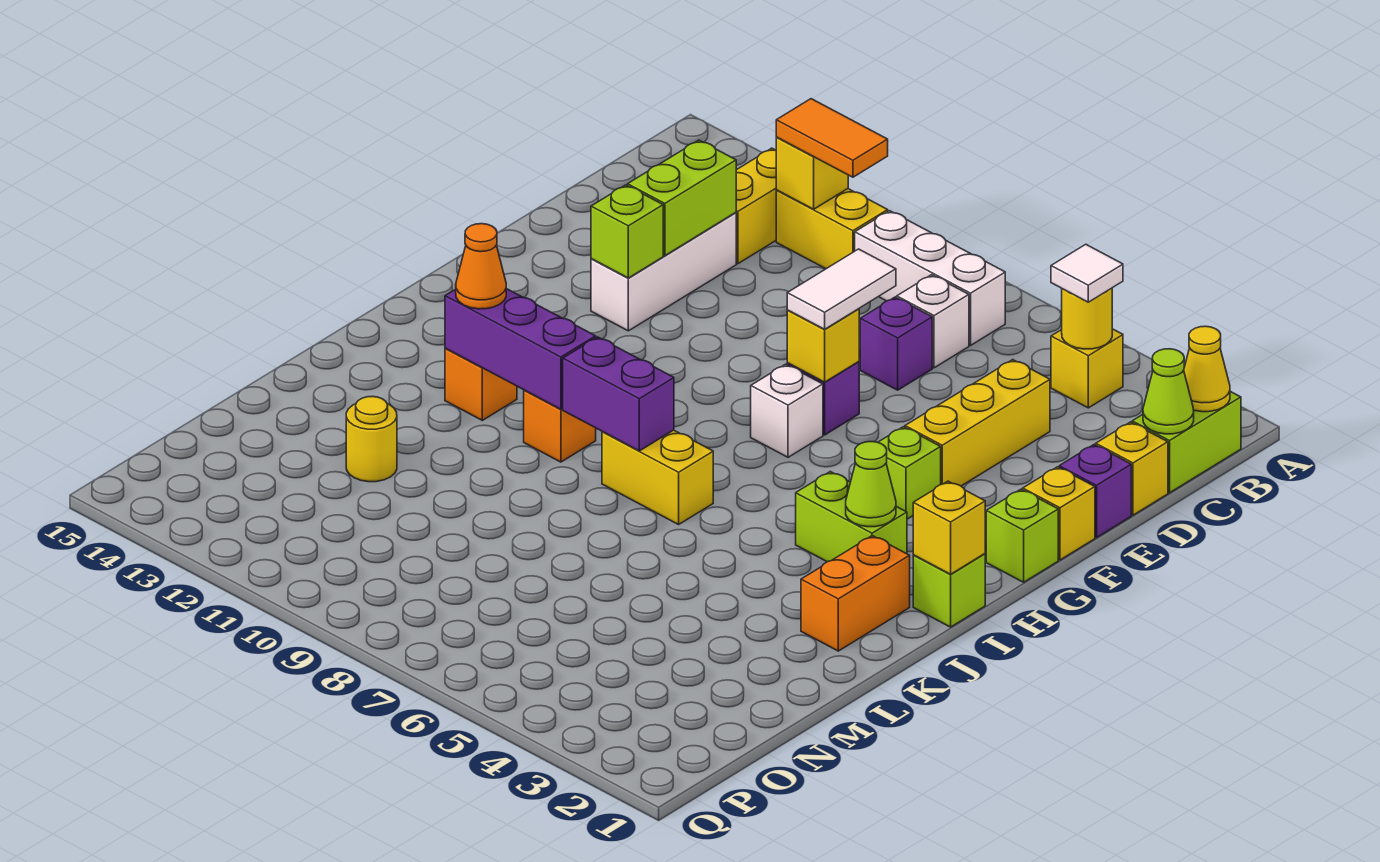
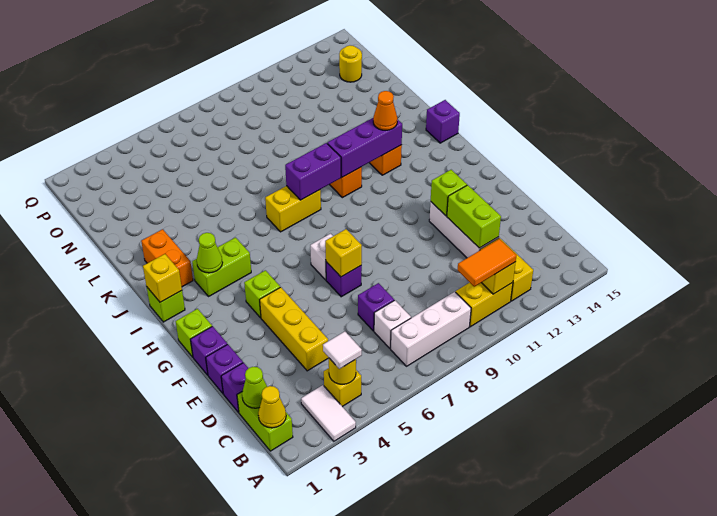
yellow brick D1 level 1 -> purple brick D1 level 1
white tile E7:F7 level 3 -> white tile A3:B3 level 1
yellow brick F1 level 1 -> purple brick F1 level 1
none -> purple brick J15 level 1
yellow round brick M12 level 1 -> yellow round brick O14 level 1

